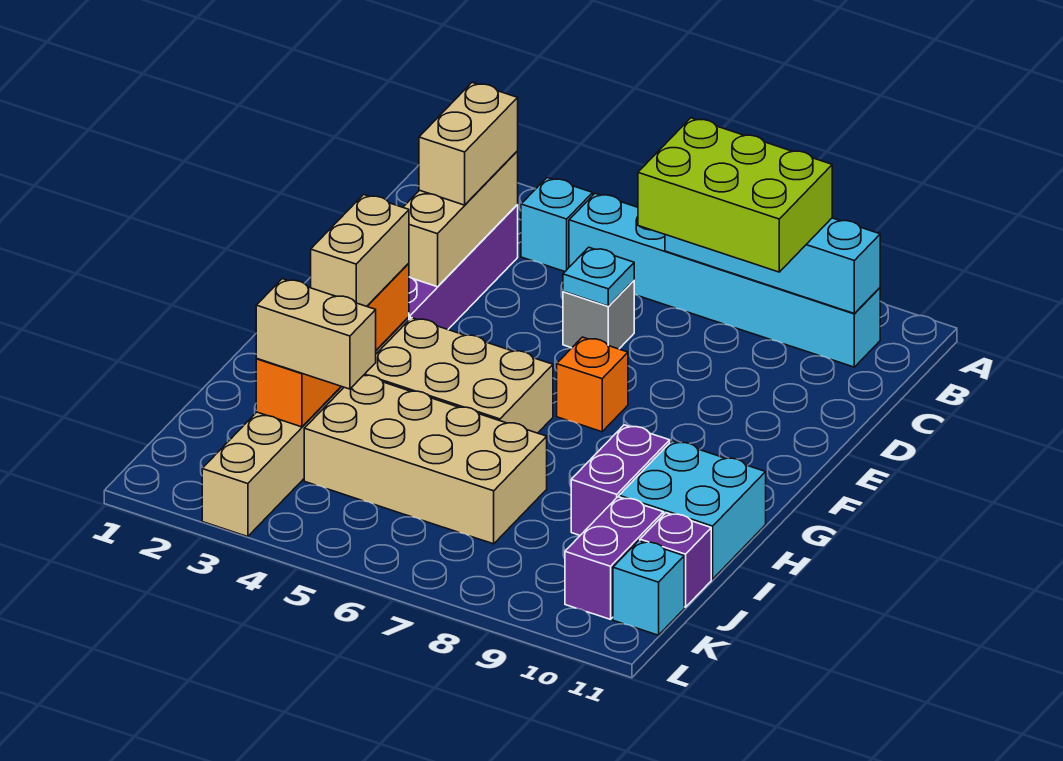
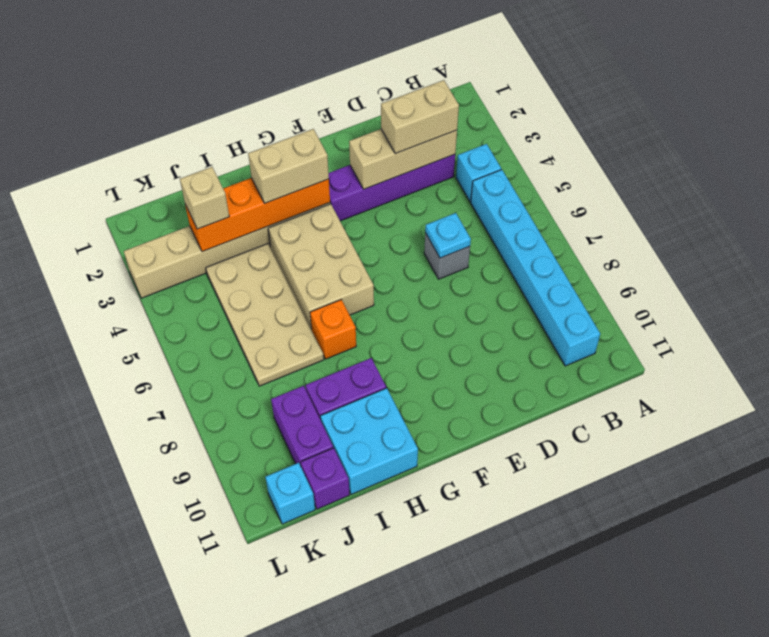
cyan brick B7:B10 level 2 -> none
lime brick B7:C9 level 3 -> none
orange brick F7 level 1 -> orange brick H7 level 1
tan brick I4:J7 level 1 -> tan plate I4:J7 level 1
tan brick J3:J4 level 3 -> tan brick J3 level 3
purple brick J10:K10 level 1 -> purple brick J9:J10 level 1

